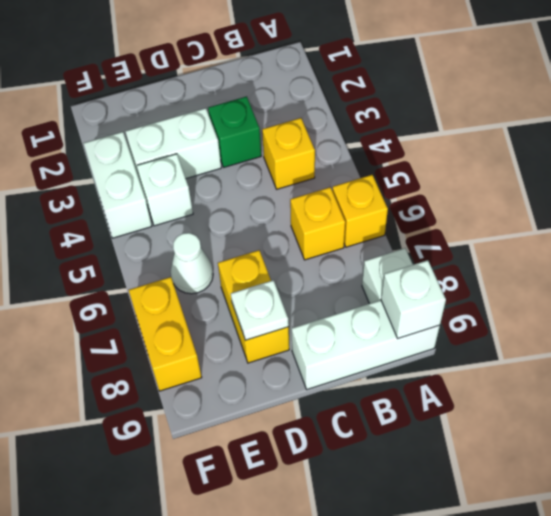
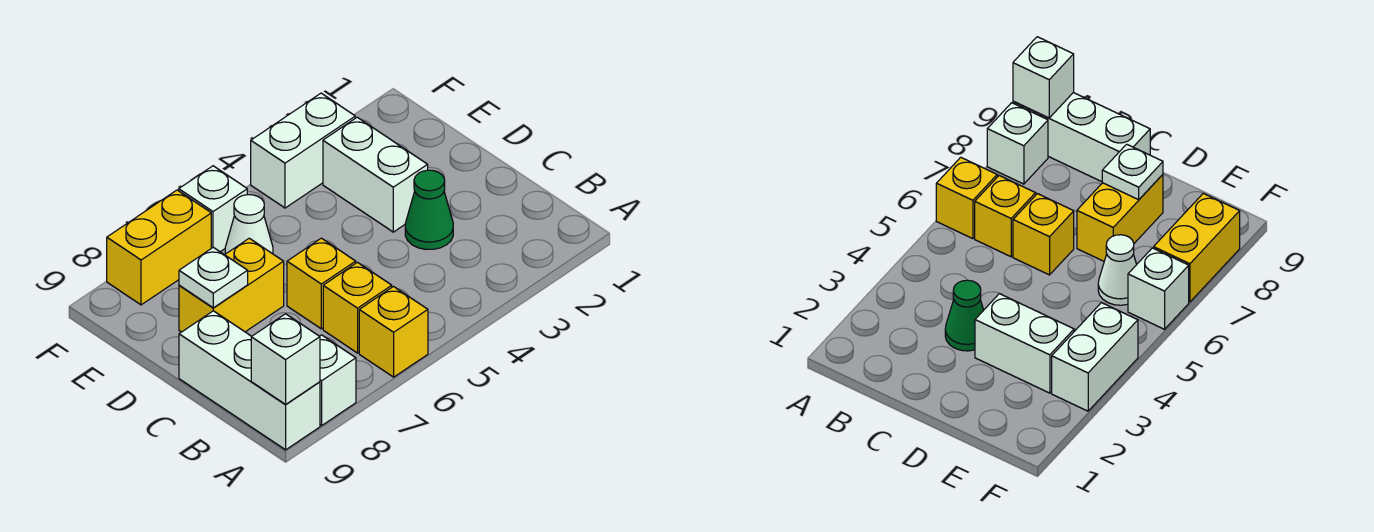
yellow brick B4 level 1 -> yellow brick C6 level 1
green brick C3 level 1 -> green cone C3 level 1
white brick E4 level 1 -> white brick F6 level 1

